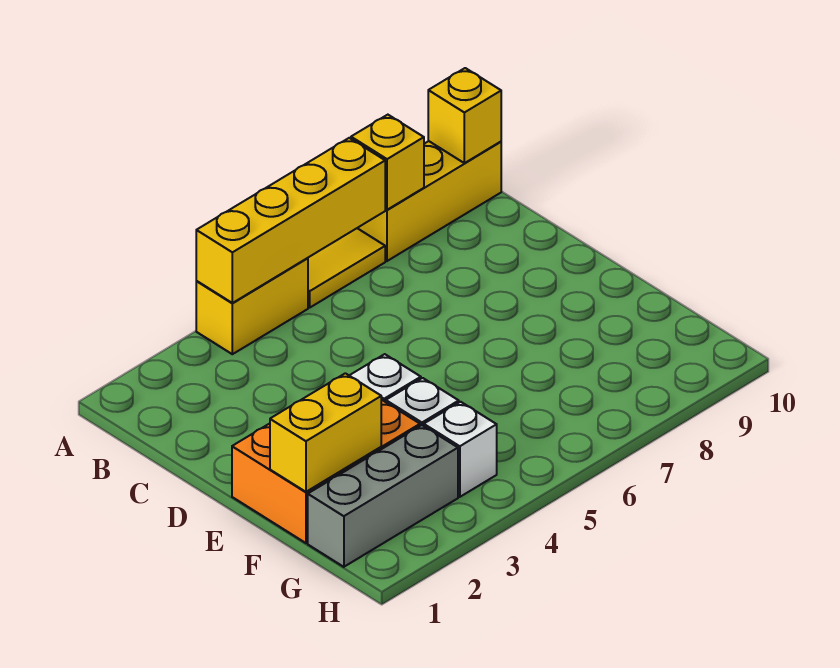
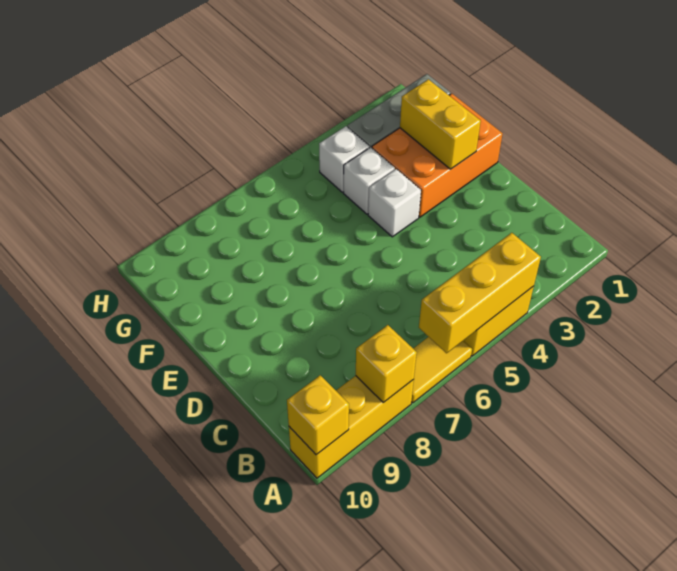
yellow brick A4:A7 level 2 -> yellow brick A4:A6 level 2
yellow brick F1:F2 level 2 -> yellow brick E2:F2 level 2

